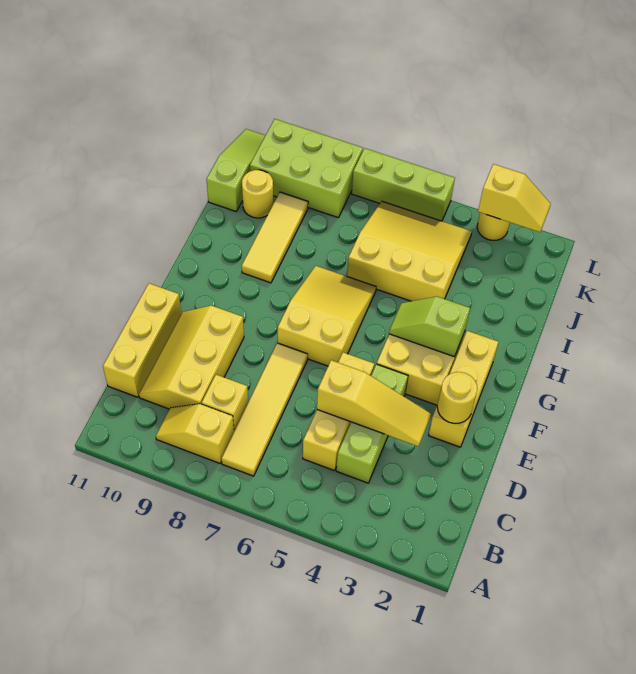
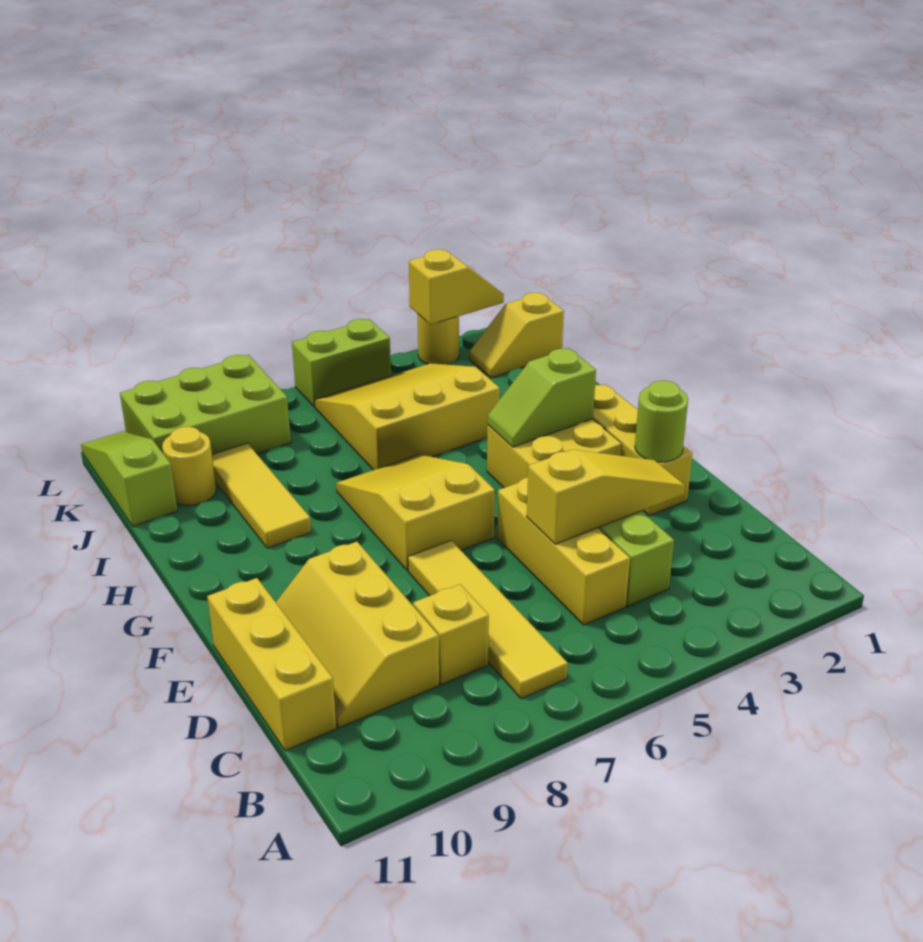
yellow slope B8:B9 level 1 top 8 -> yellow slope K1:K2 level 1 top 1
yellow round brick E2 level 2 -> lime round brick E2 level 2
lime brick L5:L7 level 1 -> lime brick L5:L6 level 1

